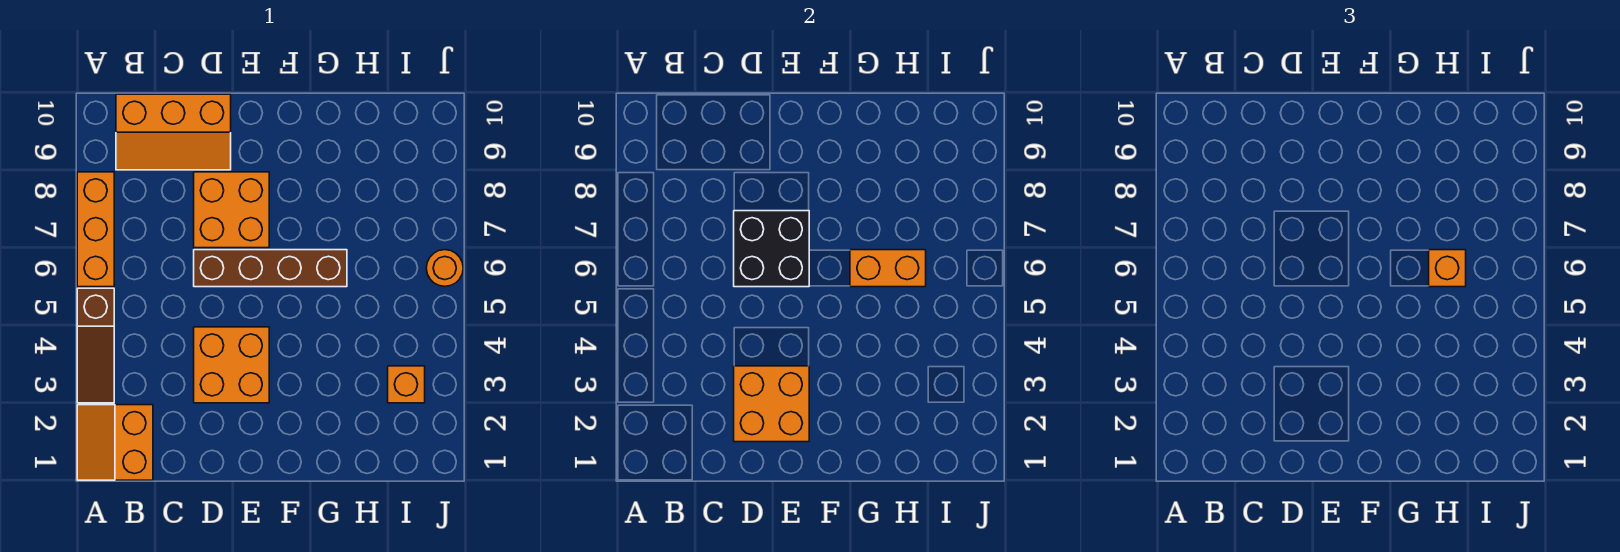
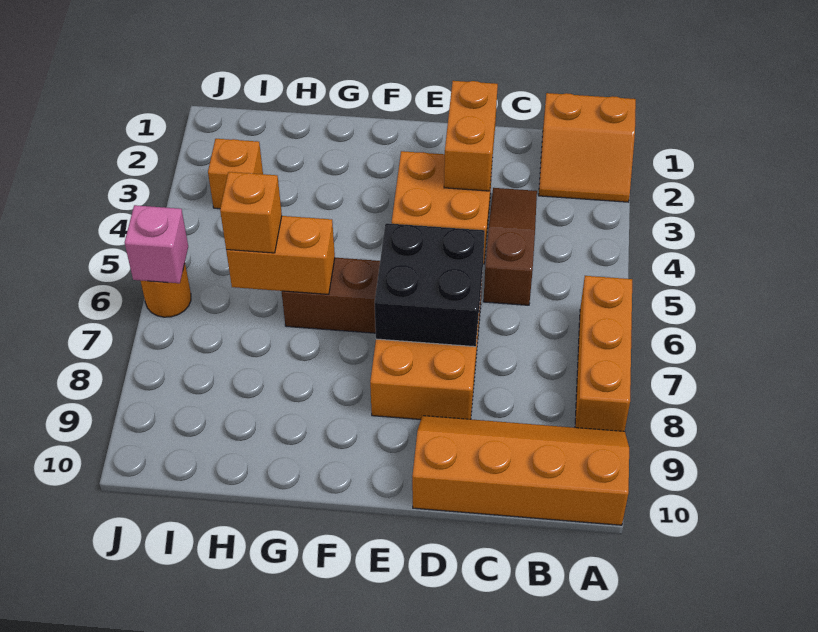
orange slope A1:B2 level 1 top B -> orange slope A1:B2 level 1 top 1
brown slope A3:A5 level 1 top 5 -> brown slope C3:C5 level 1 top 5
orange slope B9:D10 level 1 top 10 -> orange slope A9:D10 level 1 top 10
orange brick D2:E3 level 2 -> orange brick D2:D3 level 2
none -> pink brick J6 level 2

